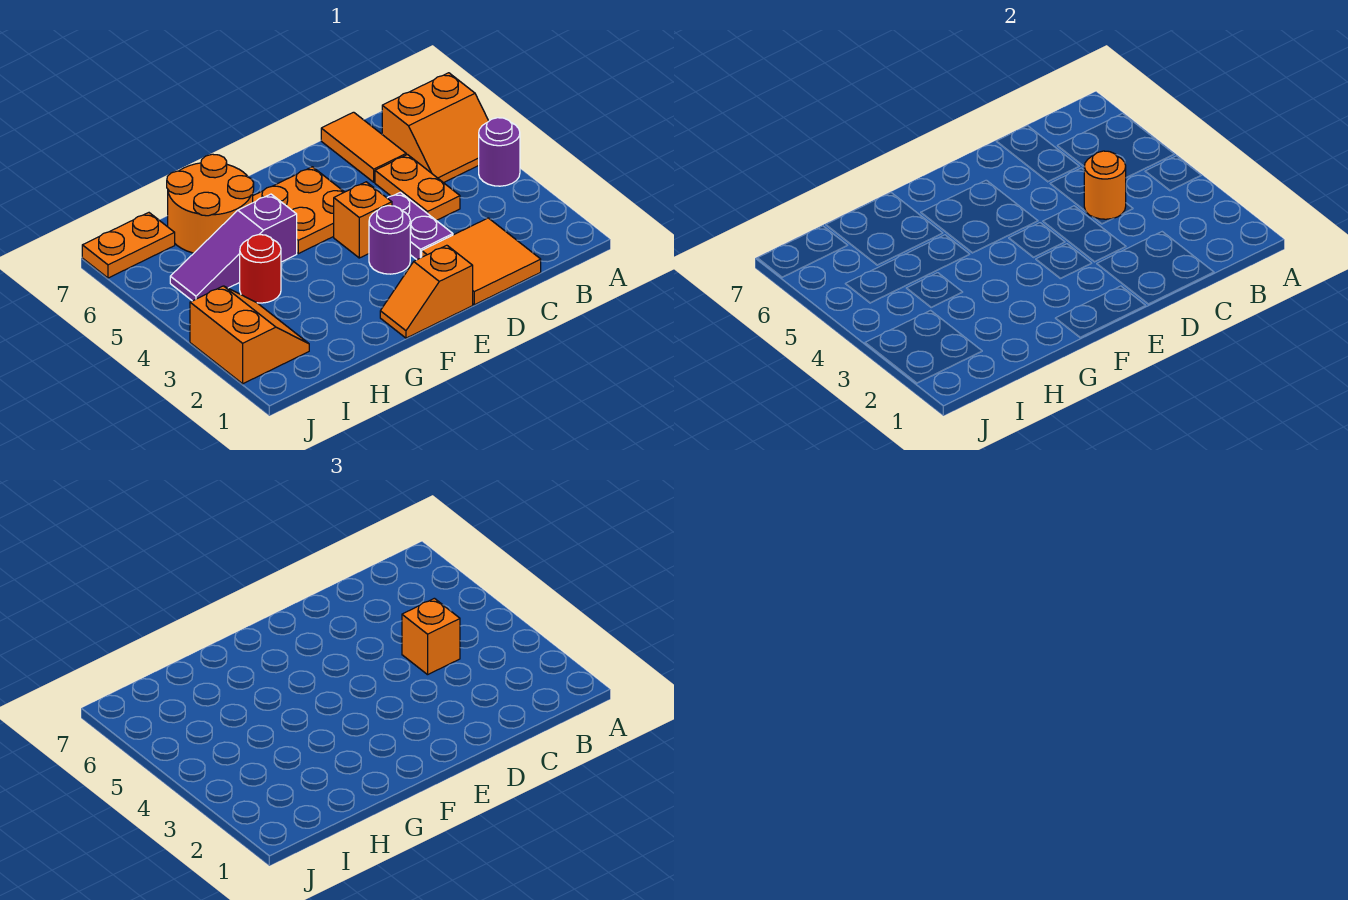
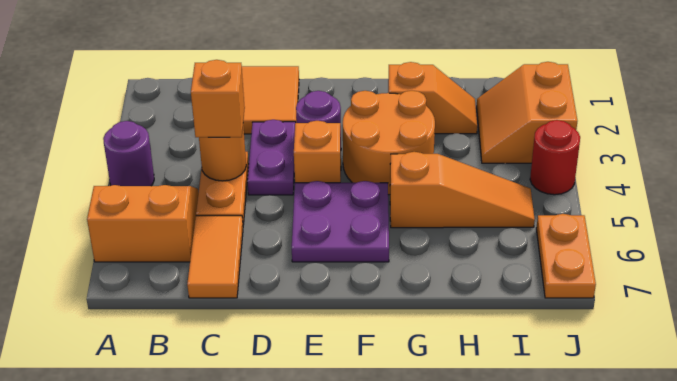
orange slope E1:F1 level 1 top E -> orange slope G2:H2 level 1 top G
orange plate E5:F6 level 1 -> purple plate E5:F6 level 1
purple slope G5:I5 level 1 top G -> orange slope G5:I5 level 1 top G
orange round brick G6:H7 level 1 -> orange round brick F3:G4 level 1
red round brick H4 level 1 -> red round brick J4 level 1
orange plate I7:J7 level 1 -> orange plate J6:J7 level 1

